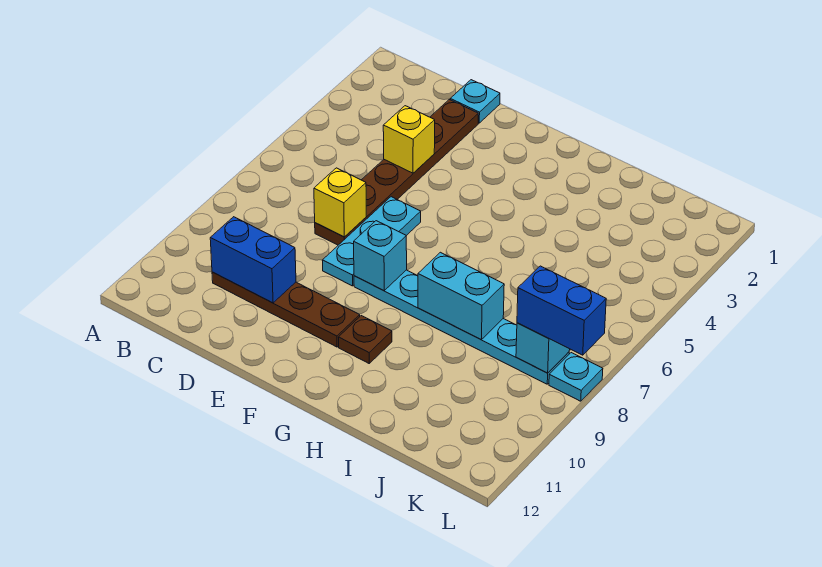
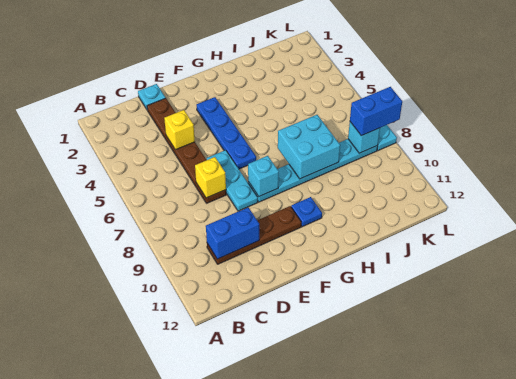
none -> blue plate F3:F6 level 1
brown plate G10 level 1 -> blue plate G10 level 1
cyan brick H8:I8 level 2 -> cyan brick H7:I8 level 2

